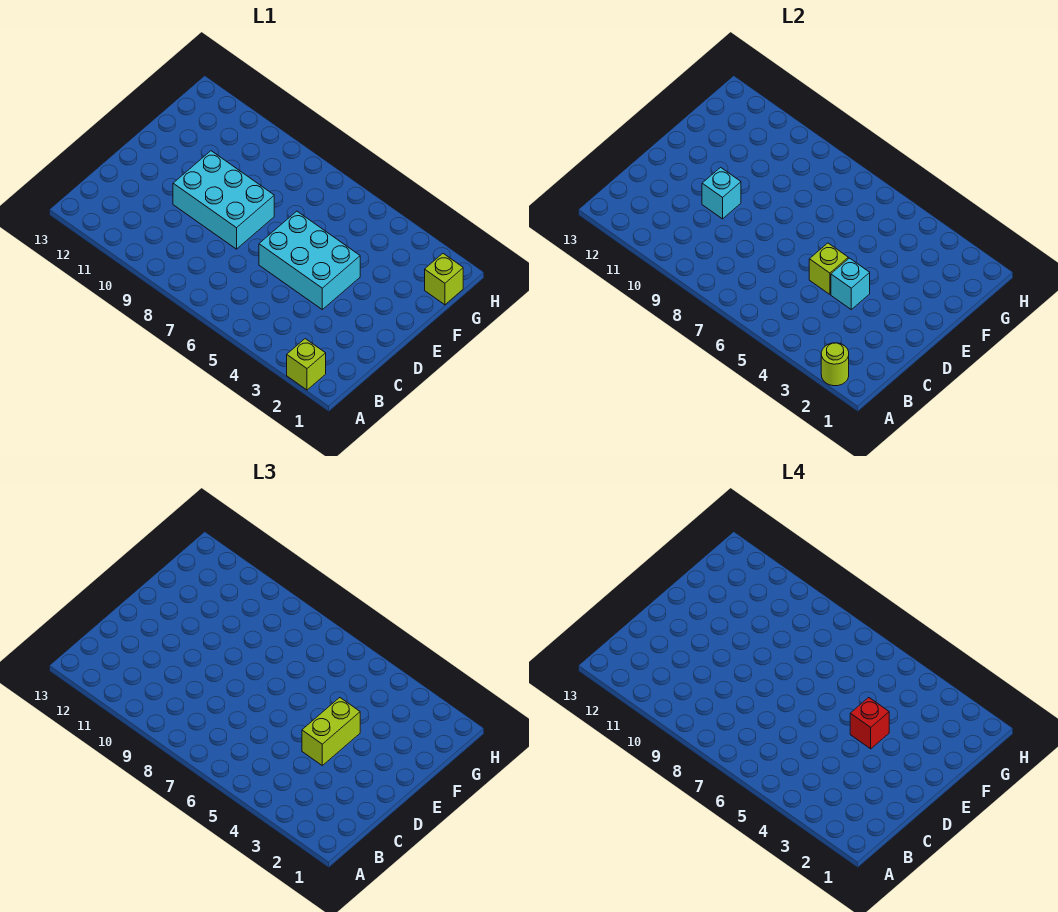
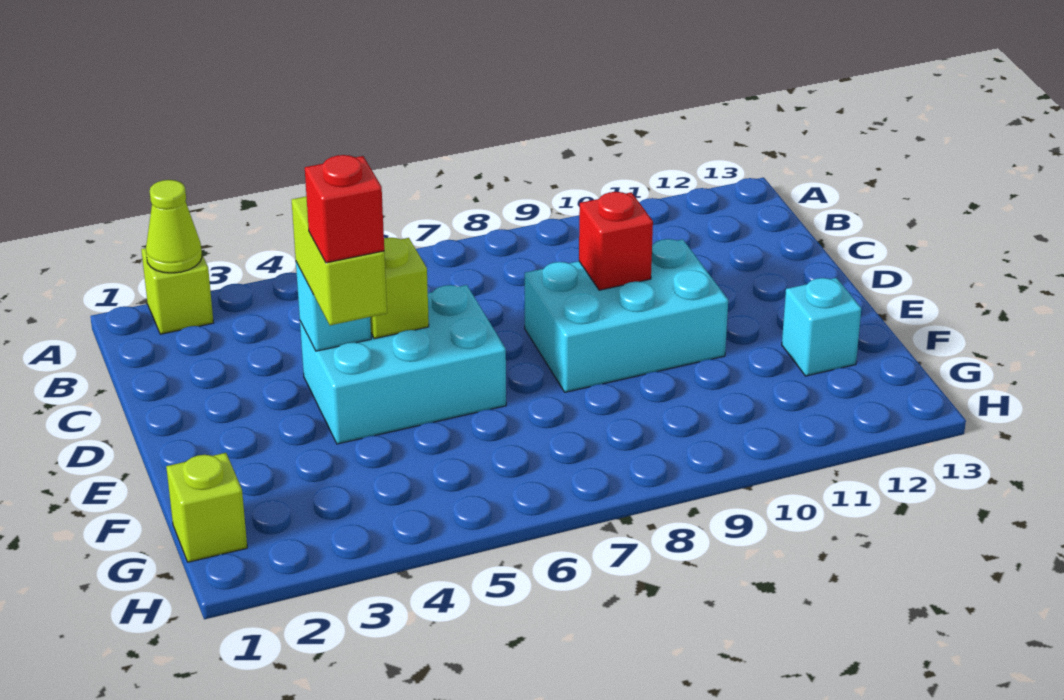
lime round brick A2 level 2 -> lime cone A2 level 2
none -> red brick D9 level 2
cyan brick D10 level 2 -> cyan brick F12 level 1

